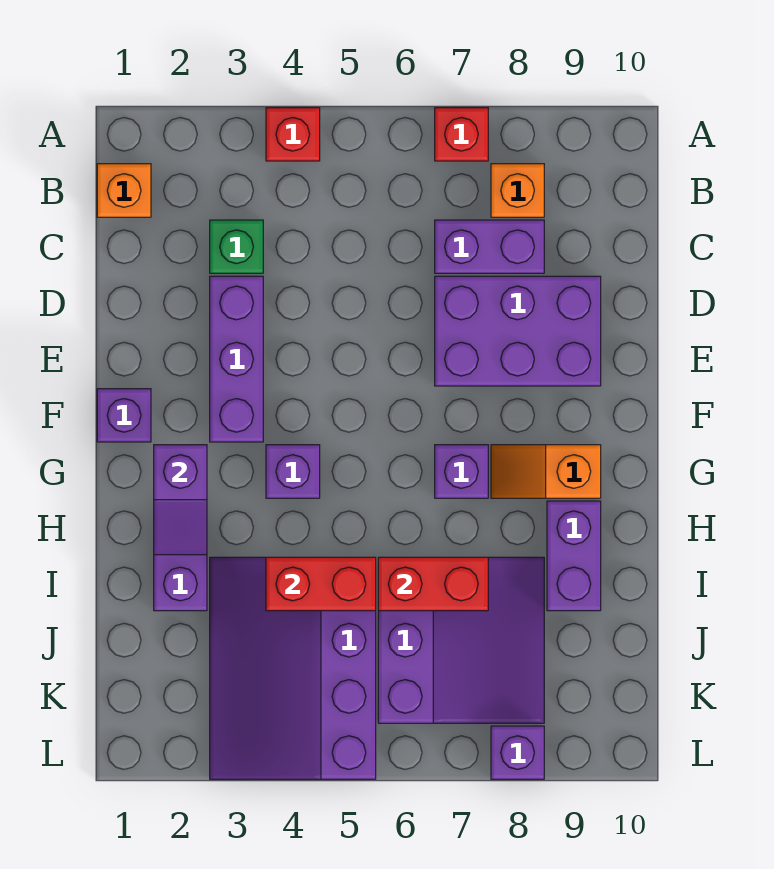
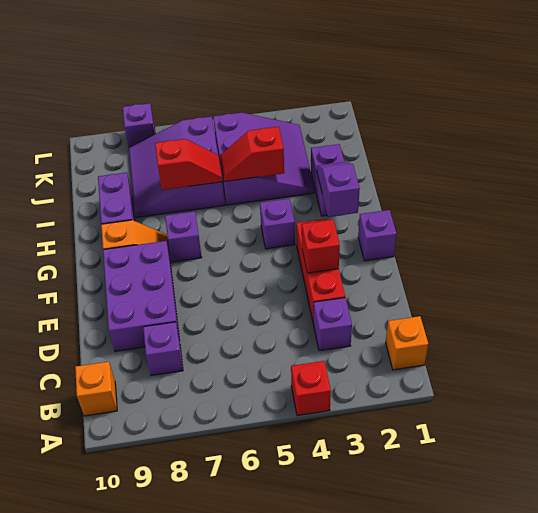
red brick A7 level 1 -> red brick E3 level 2
orange brick B8 level 1 -> orange brick B10 level 1
green brick C3 level 1 -> purple brick C3 level 1
purple brick C7:C8 level 1 -> purple brick C8 level 1
purple brick D3:F3 level 1 -> red brick D3:F3 level 1
purple brick D7:E9 level 1 -> purple brick D8:F9 level 1
purple slope I3:L5 level 1 top 5 -> purple slope I3:K5 level 1 top 5
red brick I4:I5 level 2 -> red slope I4:I5 level 2 top 4
red brick I6:I7 level 2 -> red slope I6:I7 level 2 top 7

